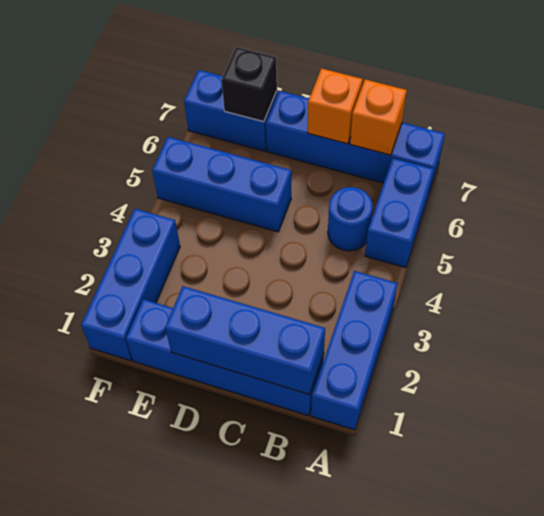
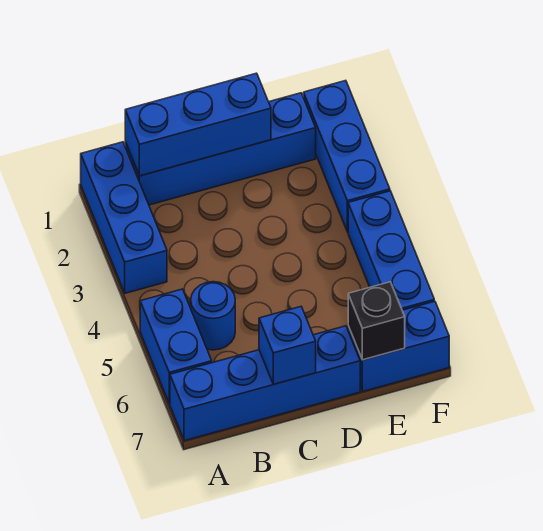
orange brick B7 level 2 -> none
orange brick C7 level 2 -> blue brick C7 level 2
blue brick D5:F5 level 1 -> blue brick F4:F6 level 1

